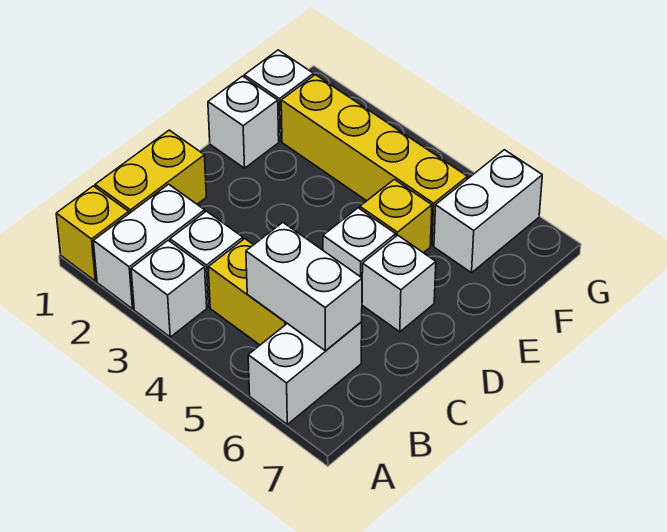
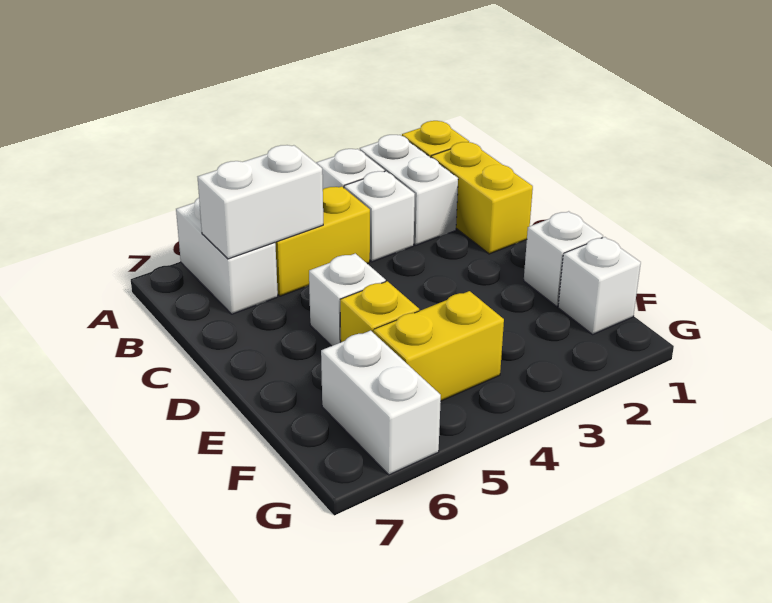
white brick D6 level 1 -> none
yellow brick F2:F5 level 1 -> yellow brick F4:F5 level 1

